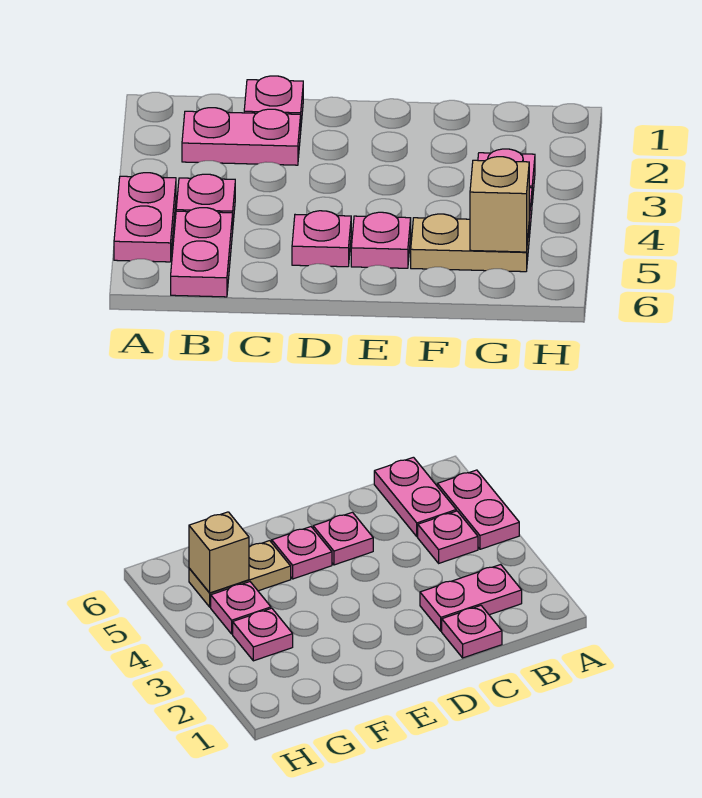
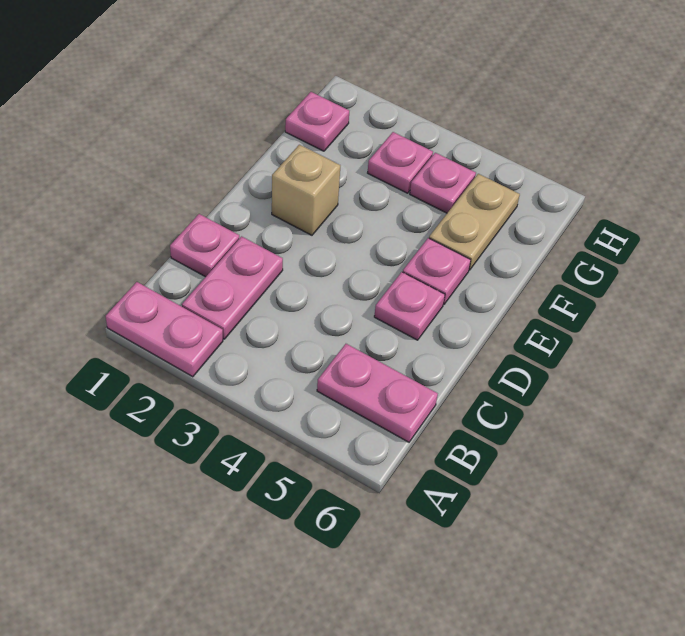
pink plate A4:A5 level 1 -> pink plate A1:A2 level 1
pink plate B4 level 1 -> pink plate G1 level 1
tan brick G5 level 2 -> tan brick E2 level 1

